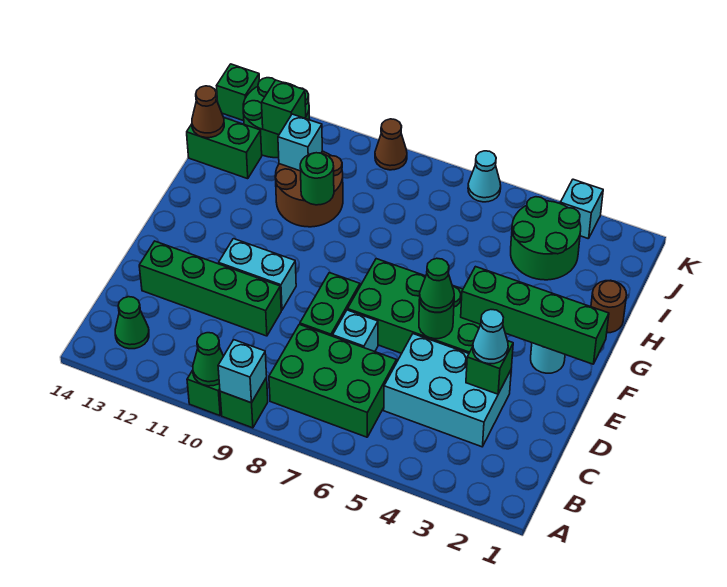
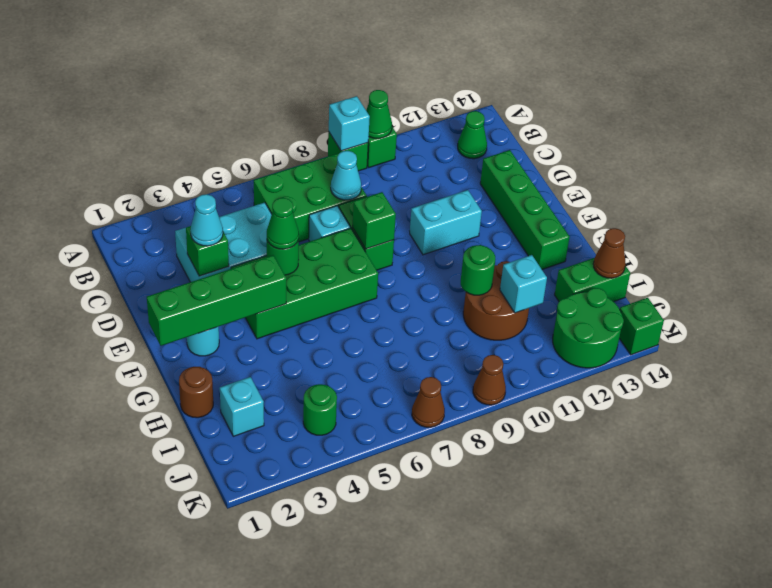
green brick D10:D13 level 1 -> green brick D13:G13 level 1
green round brick I3:J4 level 1 -> green round brick J4 level 1
green brick J12 level 2 -> green brick E8 level 2
cyan brick K3 level 1 -> cyan brick I2 level 1
cyan cone K6 level 1 -> cyan cone C8 level 2
none -> brown cone K7 level 1

